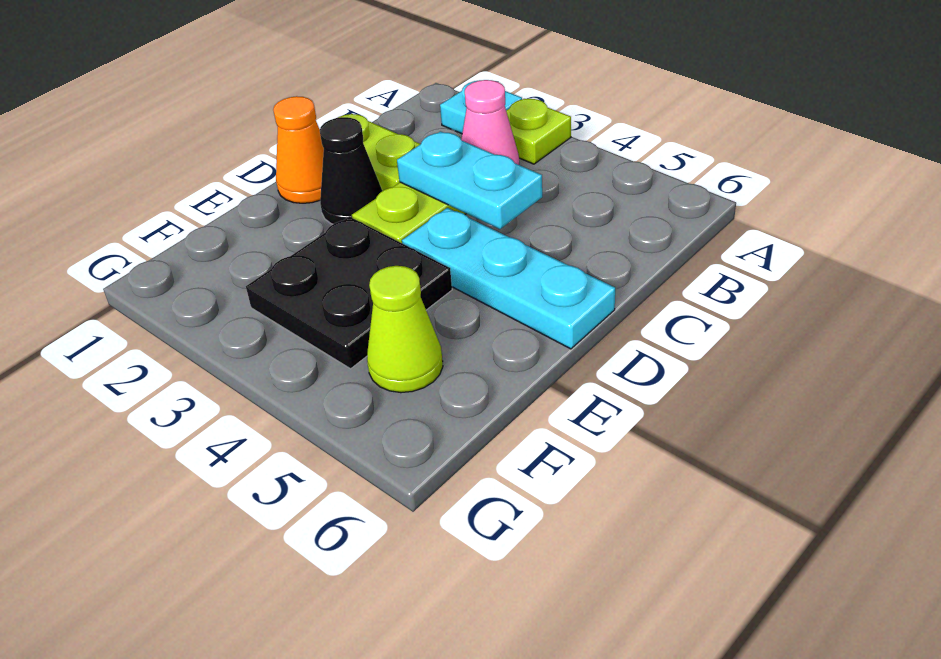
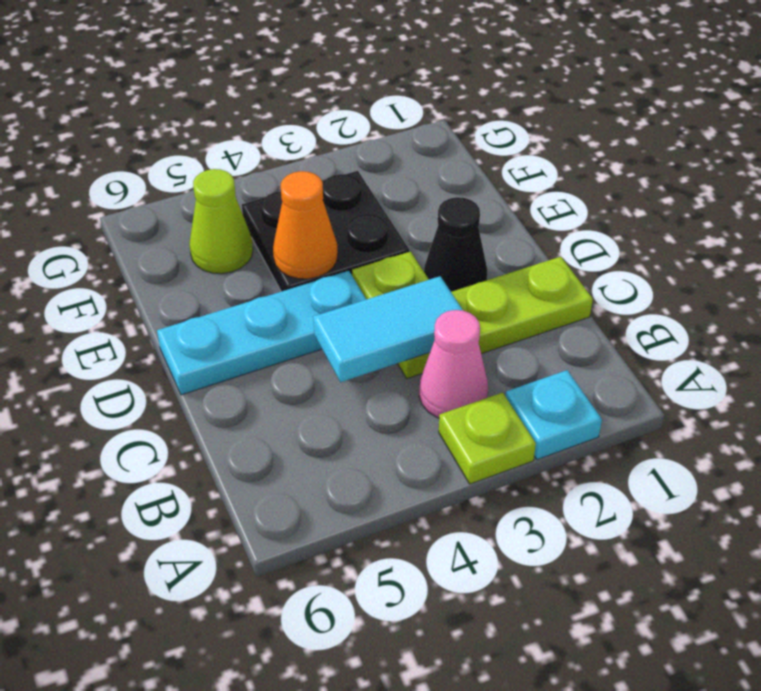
cyan plate C3:C4 level 2 -> cyan tile C3:C4 level 2
orange cone D1 level 1 -> orange cone E4 level 2

